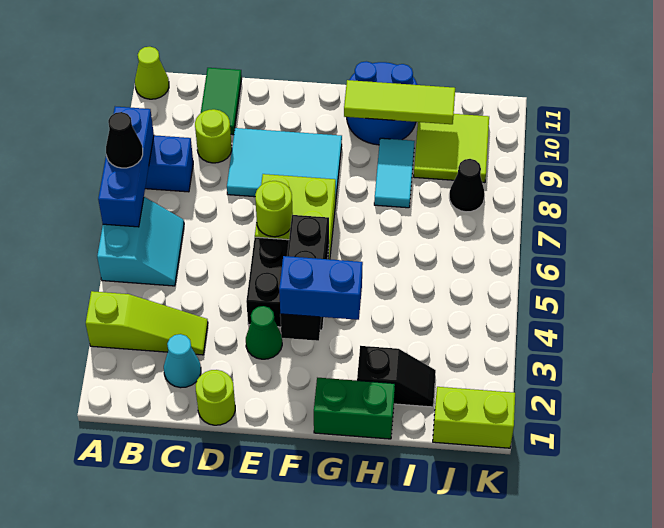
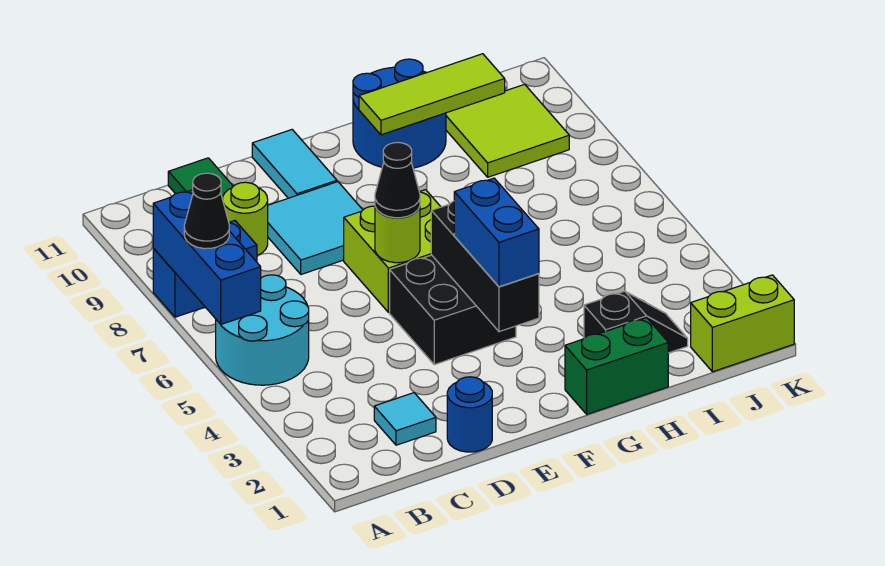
lime slope A3:C3 level 1 top A -> none
cyan slope A5:B6 level 1 top A -> cyan round brick A5:B6 level 1
lime cone A11 level 1 -> none
cyan cone C2 level 1 -> cyan tile C2 level 1
lime round brick D1 level 1 -> blue round brick D1 level 1
cyan tile D8:F9 level 1 -> cyan tile D8:E9 level 1
green cone E3 level 1 -> none
blue brick F3:G3 level 3 -> blue brick F3:F4 level 3
cyan tile H8:H9 level 1 -> cyan tile E10:E11 level 1
black cone J8 level 1 -> black cone E6 level 3

